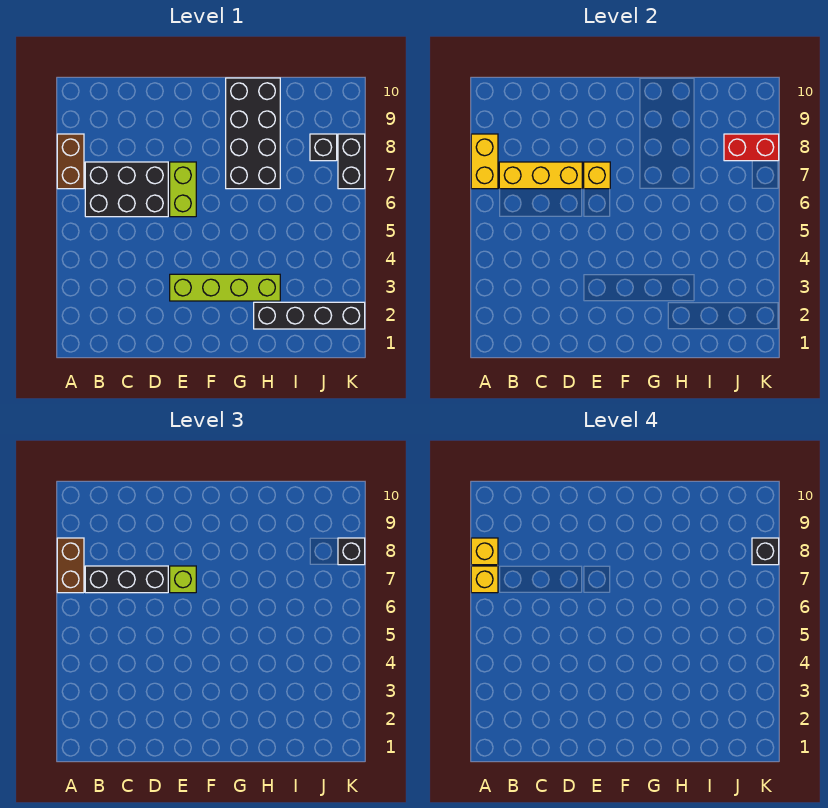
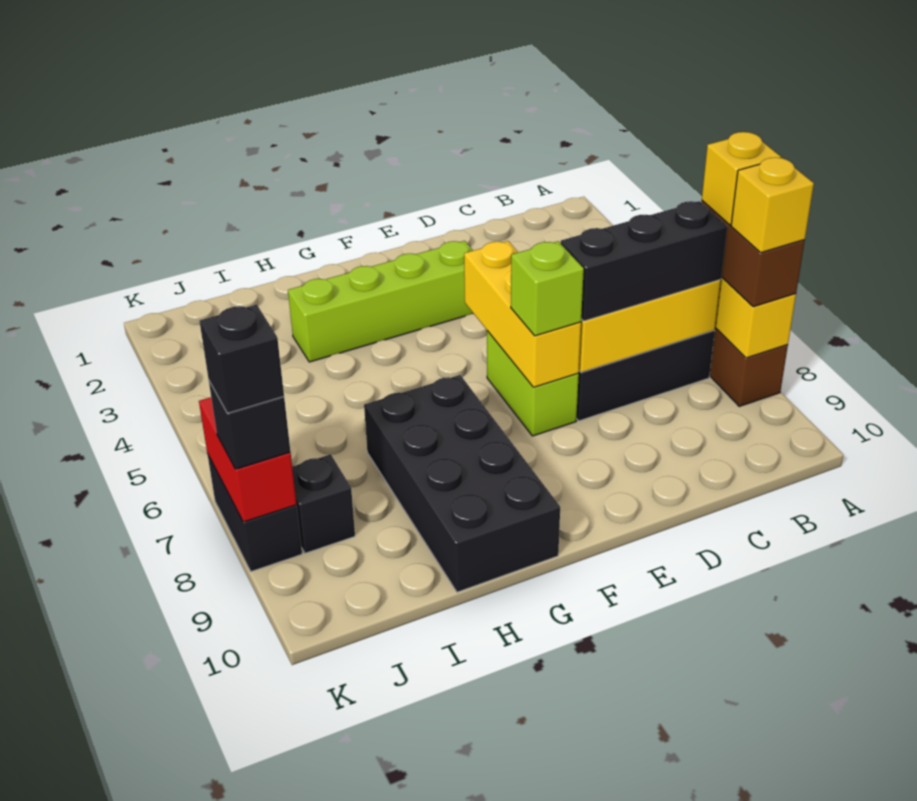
yellow brick E7 level 2 -> yellow brick E5:E7 level 2
black brick H2:K2 level 1 -> none
red brick J8:K8 level 2 -> red brick K7:K8 level 2

